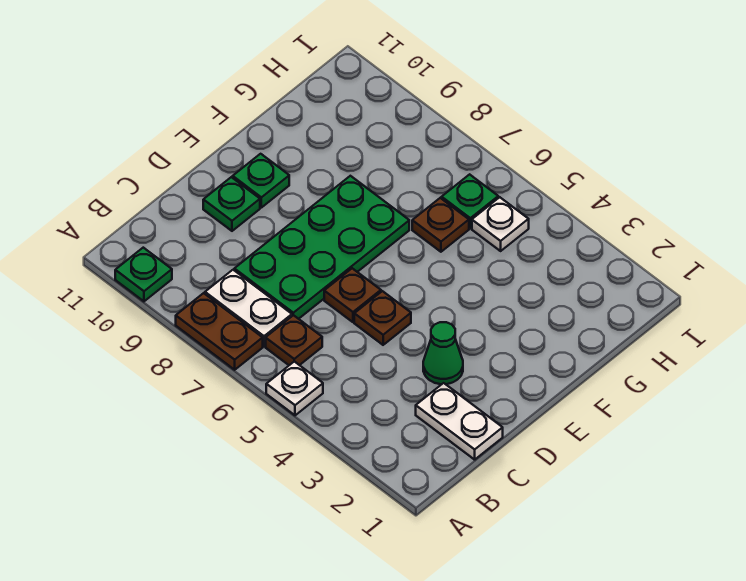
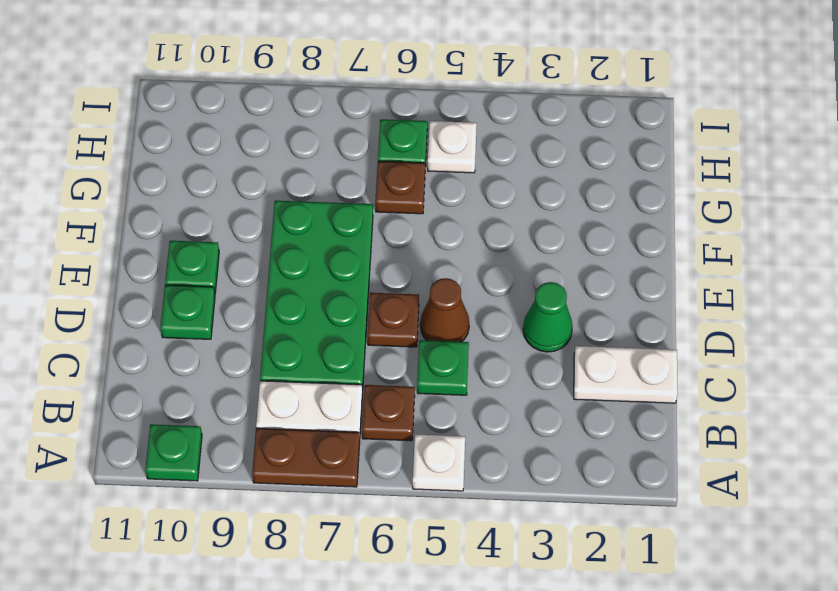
none -> green plate C5 level 1
brown plate D5 level 1 -> brown cone D5 level 1

